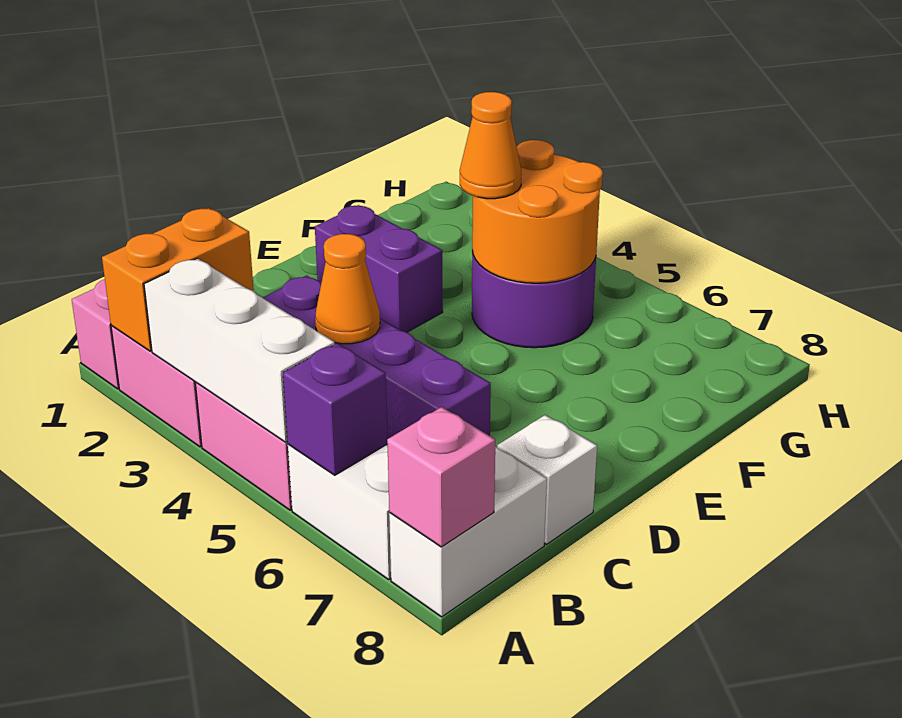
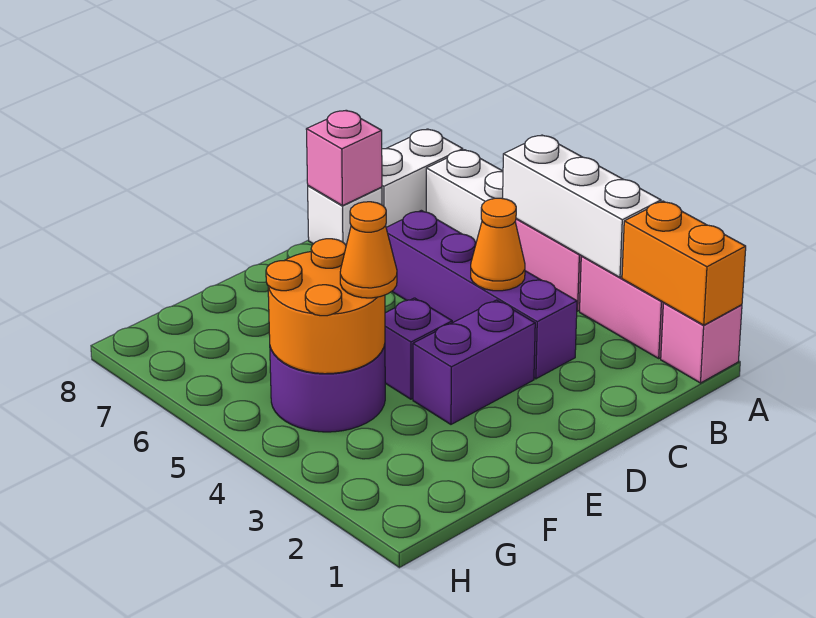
orange brick A2:B2 level 2 -> orange brick A1:A2 level 2
purple brick A6 level 2 -> purple brick E4 level 1
pink brick A8 level 2 -> pink brick C8 level 2
purple brick E2:E3 level 1 -> purple brick D3:E3 level 1

